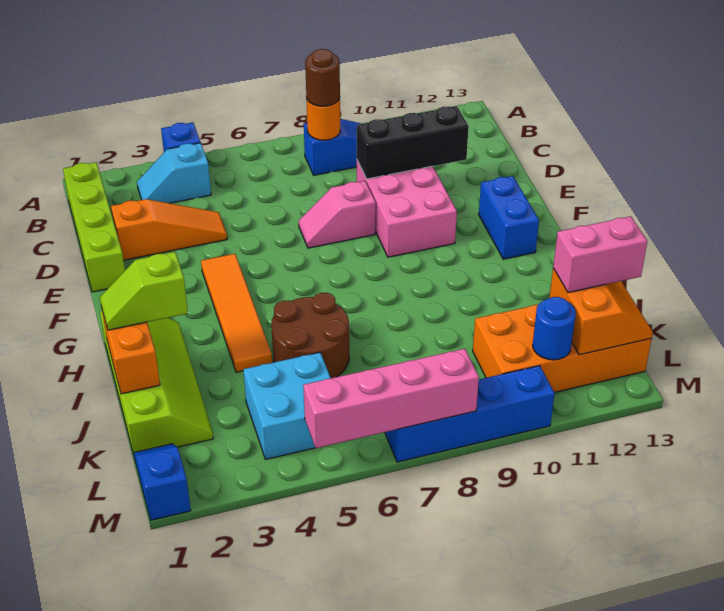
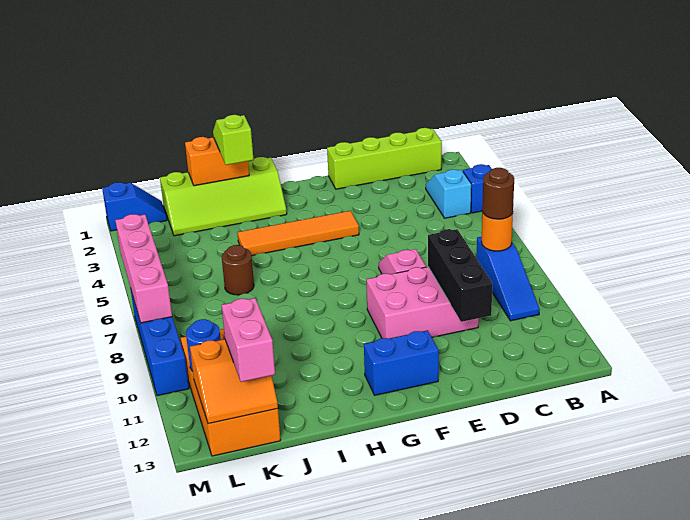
orange slope D2:D4 level 1 top 2 -> none
brown round brick I5:J6 level 1 -> brown round brick J6 level 1
cyan brick K4:L5 level 1 -> none

